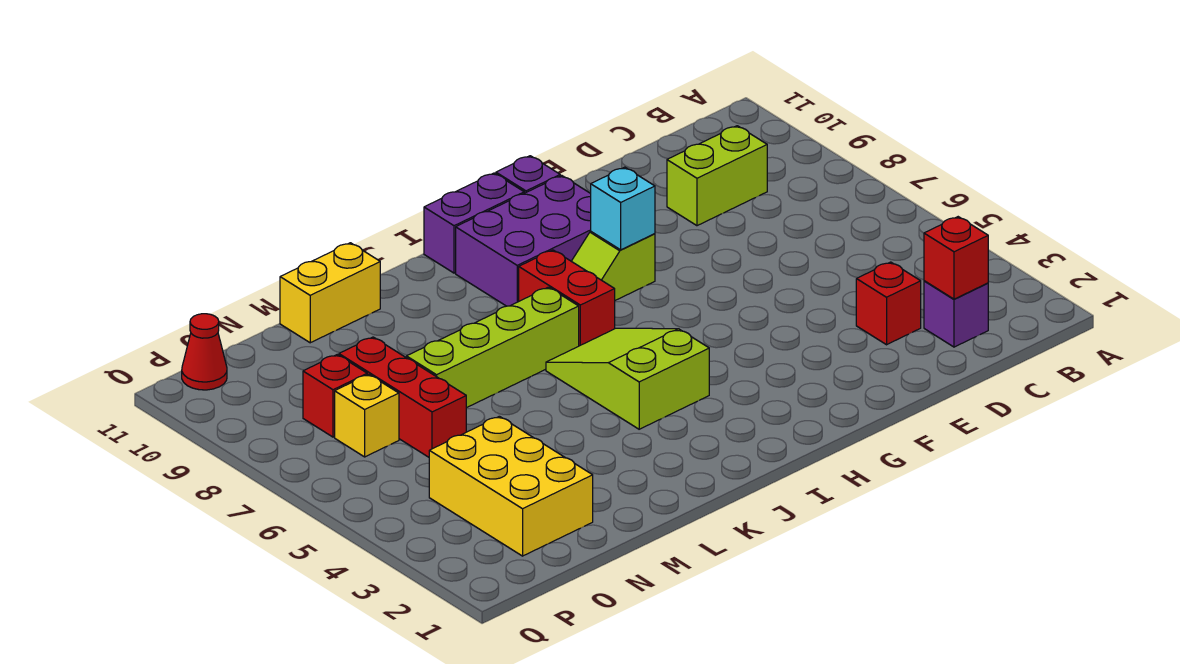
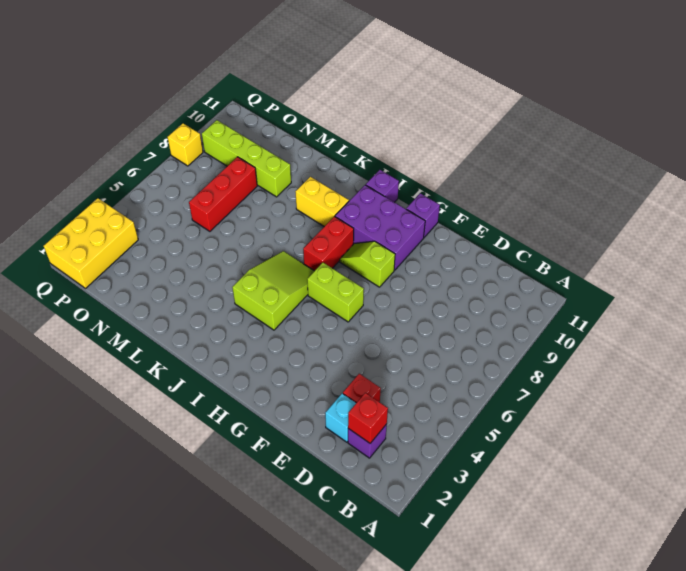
lime brick C9:D9 level 1 -> lime brick G6:H6 level 1
cyan brick G8 level 2 -> cyan brick D2 level 1
purple brick H11:I11 level 1 -> purple brick I11 level 1
lime brick J7:M7 level 1 -> lime brick M9:P9 level 1
yellow brick L11:M11 level 1 -> yellow brick J9:K9 level 1
yellow brick N2:O4 level 1 -> yellow brick P1:Q3 level 1
yellow brick O7 level 1 -> yellow brick Q8 level 1
red brick O8 level 1 -> none
red cone P11 level 1 -> none

